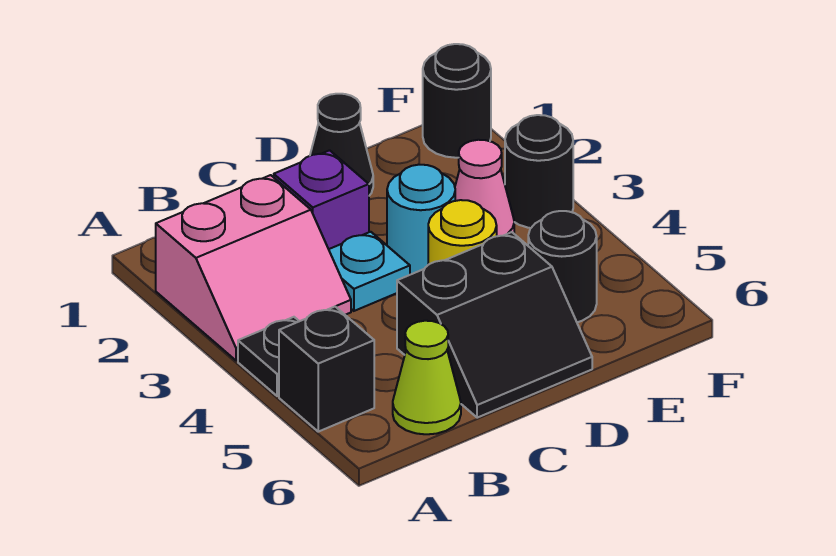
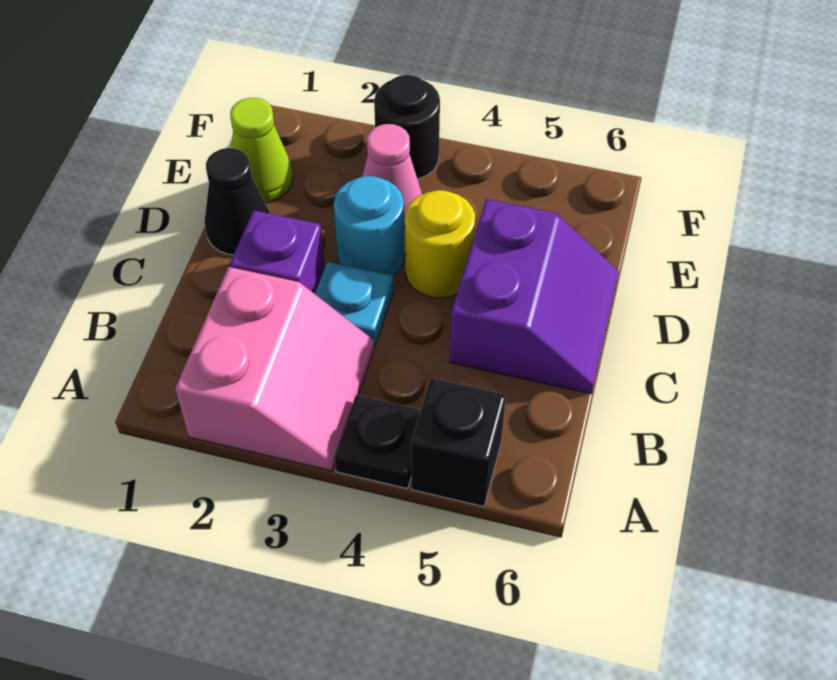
lime cone B6 level 1 -> lime cone E1 level 1
black slope C5:D6 level 1 top 5 -> purple slope C5:D6 level 1 top 5
black round brick E5 level 1 -> none
black round brick F1 level 1 -> none

